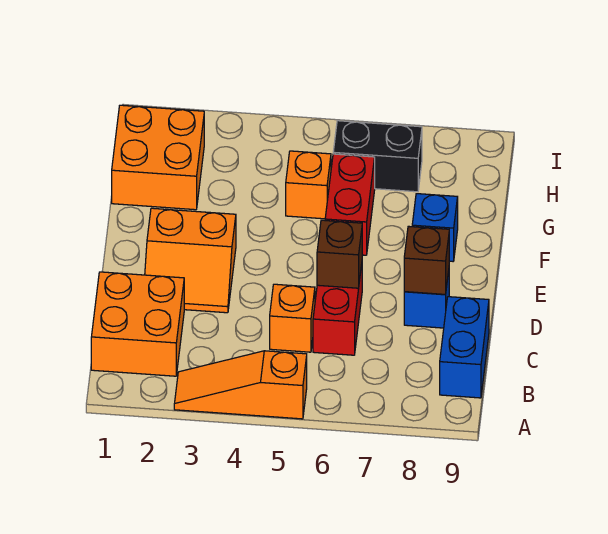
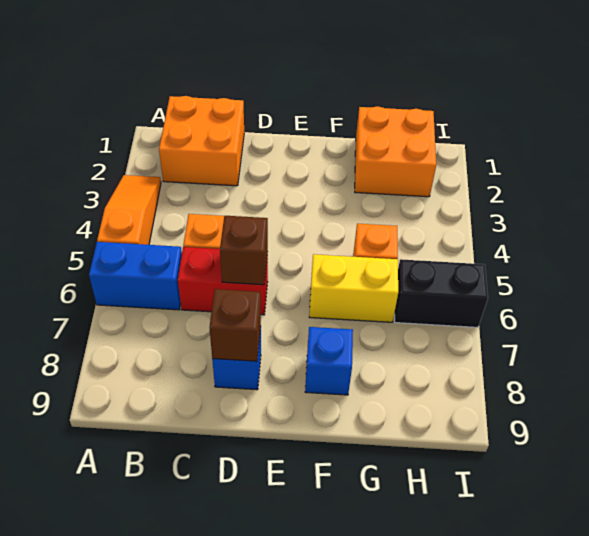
blue brick B9:C9 level 1 -> blue brick A6:B6 level 1
orange slope D2:E3 level 1 top E -> none
red brick F6:G6 level 1 -> yellow brick F6:G6 level 1
black brick H6:H7 level 1 -> black brick H6:I6 level 1

